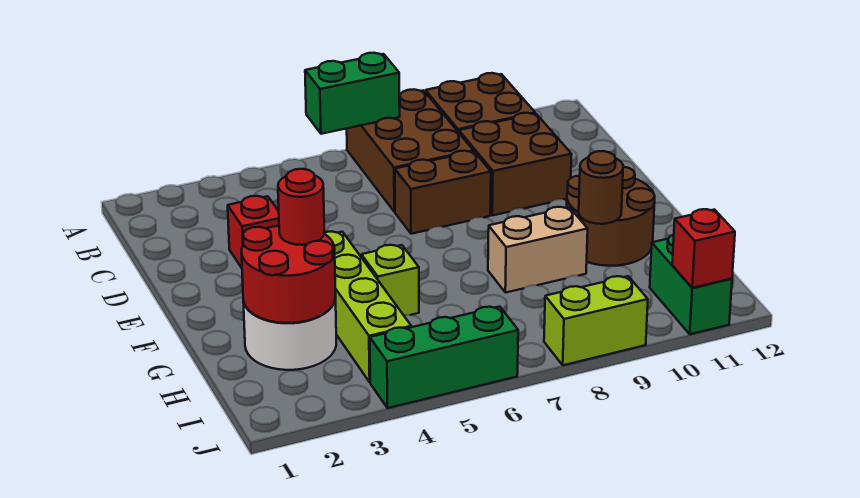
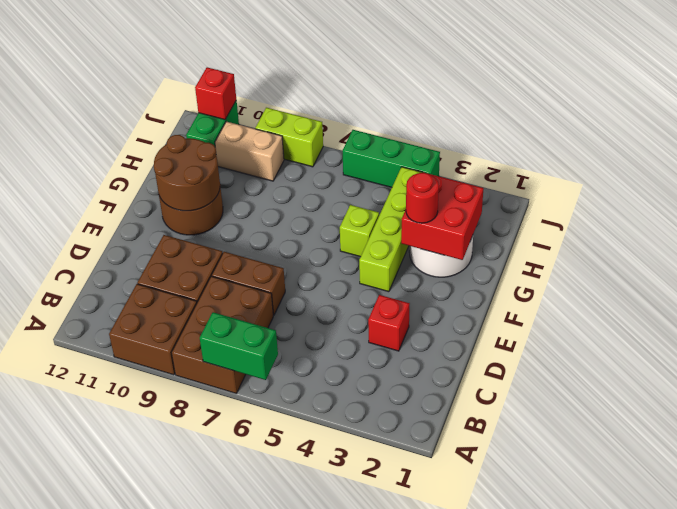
red round brick G2:H3 level 2 -> red brick G2:H3 level 2
tan brick G8:G9 level 1 -> tan brick I9:I10 level 1
brown round brick G10 level 2 -> brown round brick F10:G11 level 2

